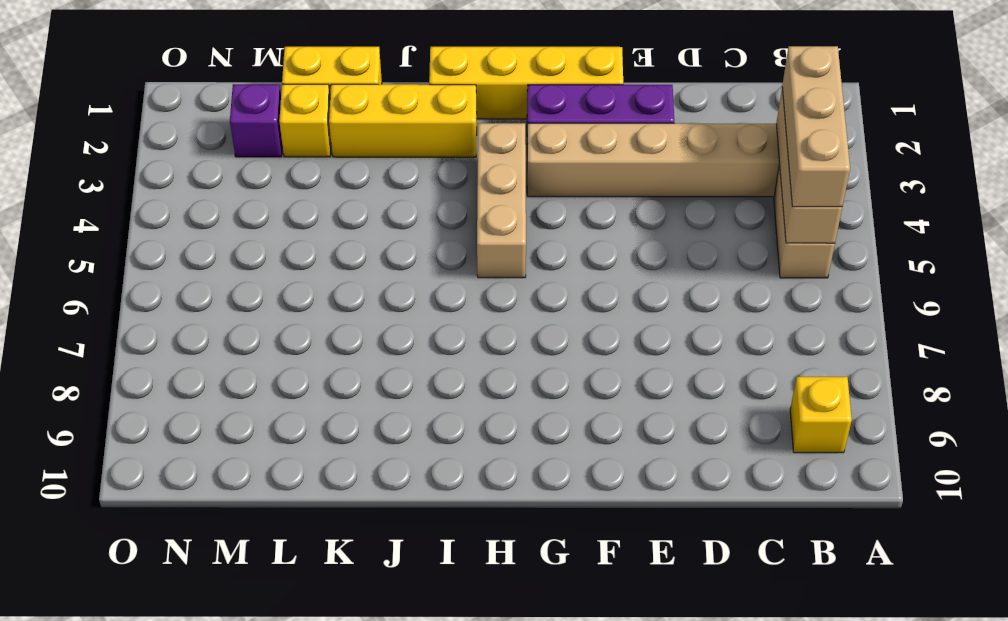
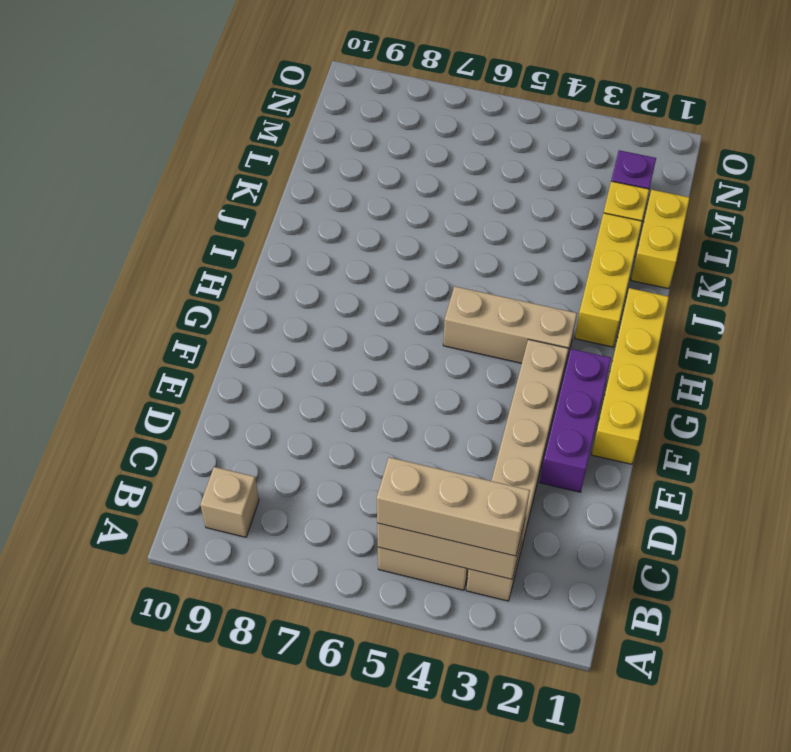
yellow brick B9 level 1 -> tan brick B9 level 1

